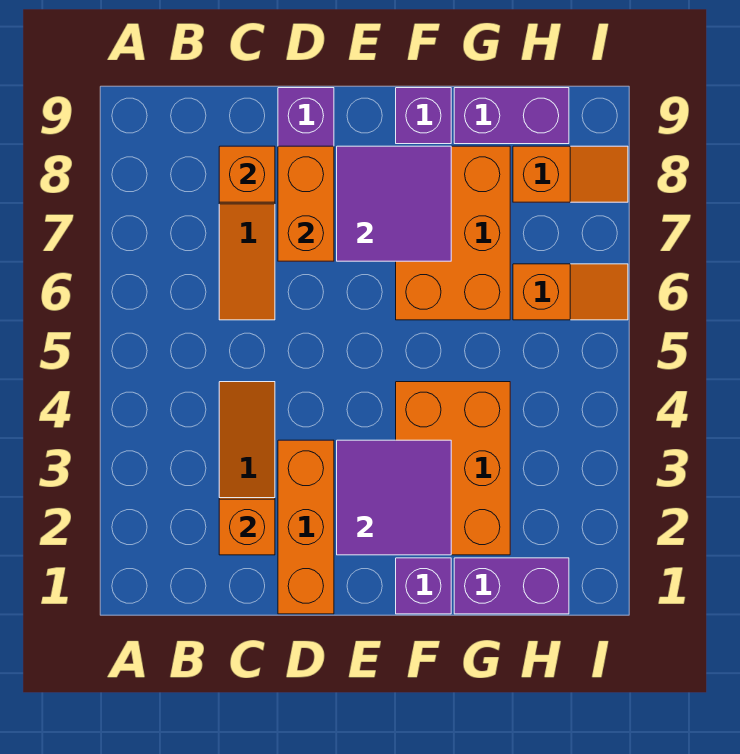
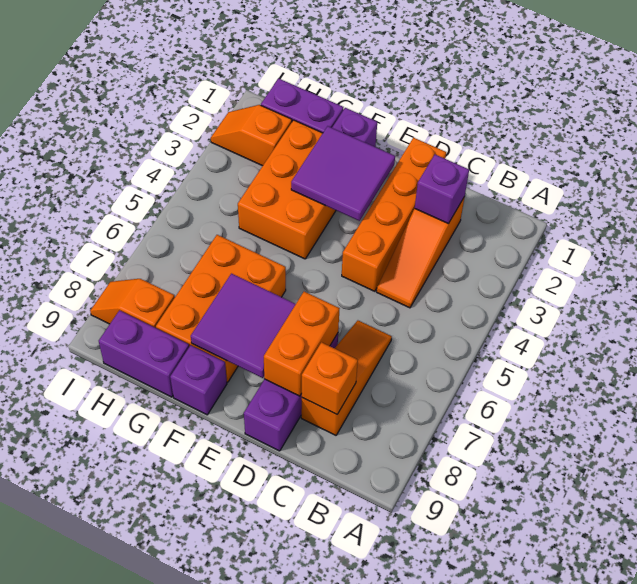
orange brick C2 level 2 -> purple brick C2 level 2
orange brick D1:D3 level 1 -> orange brick D1:D4 level 1
orange slope H6:I6 level 1 top H -> orange slope H2:I2 level 1 top H

